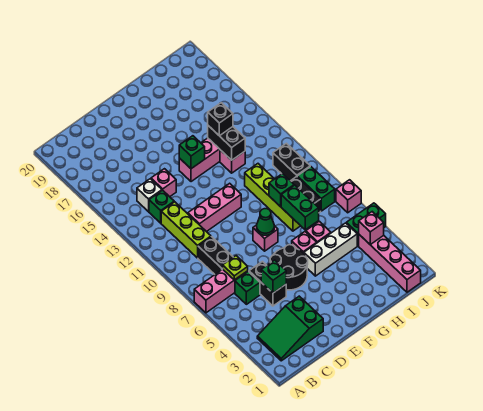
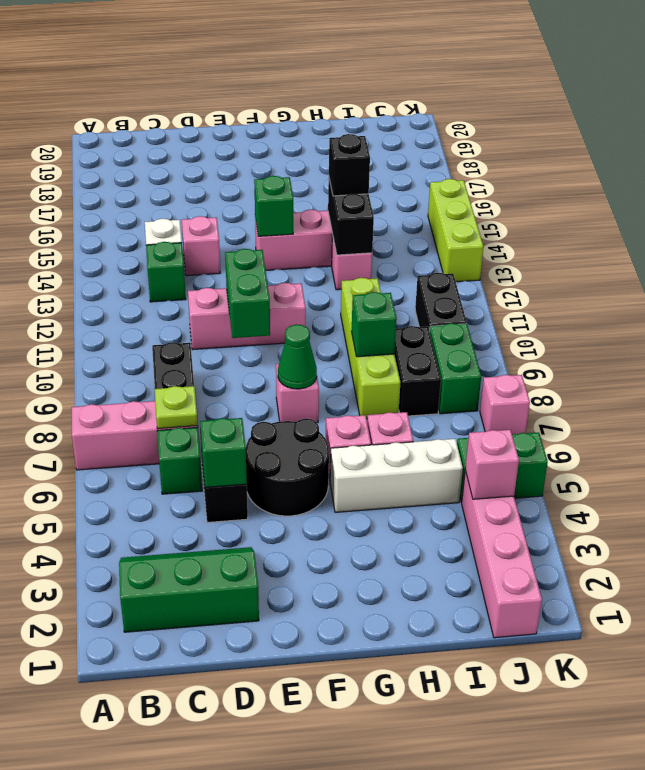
green slope B2:D3 level 1 top D -> green slope B2:D3 level 1 top 2
lime brick C10:C12 level 1 -> lime brick K13:K15 level 1
green brick H7:H8 level 2 -> green brick E10:E11 level 2

